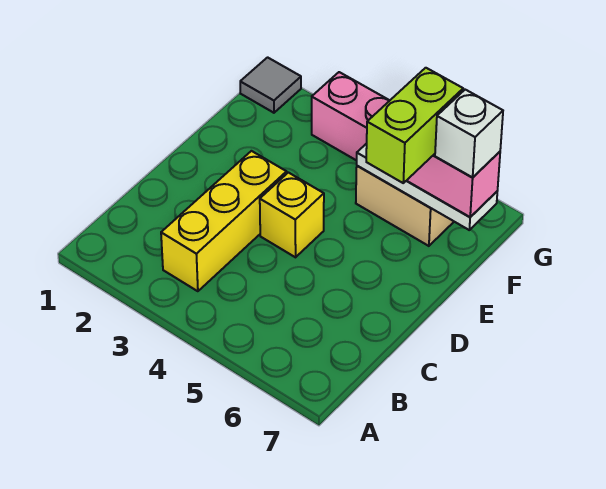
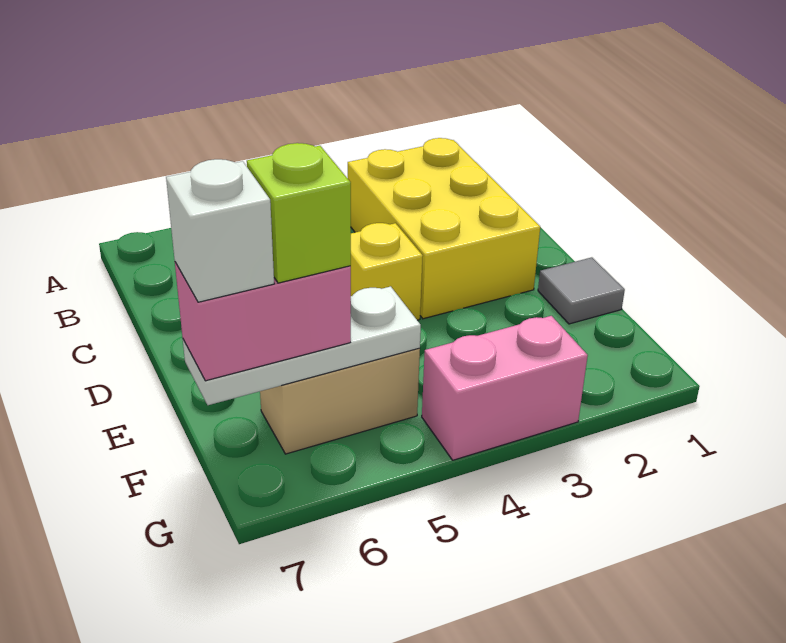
yellow brick B3:D3 level 1 -> yellow brick B2:D3 level 1
lime brick E6:F6 level 4 -> lime brick F6 level 4
grey tile G1 level 1 -> grey tile E1 level 1

